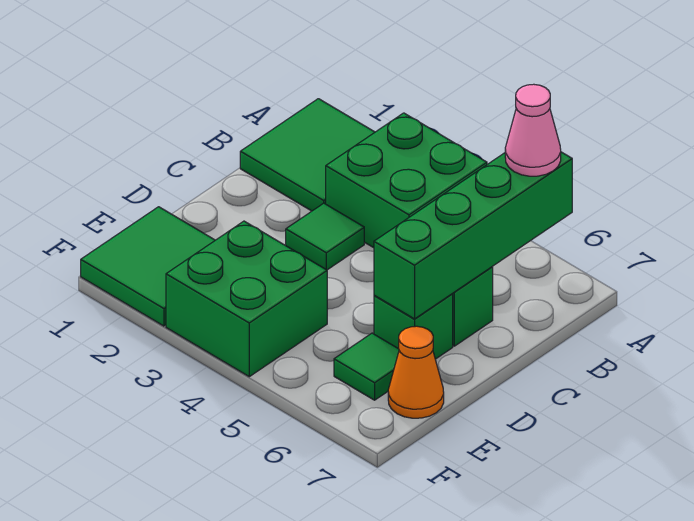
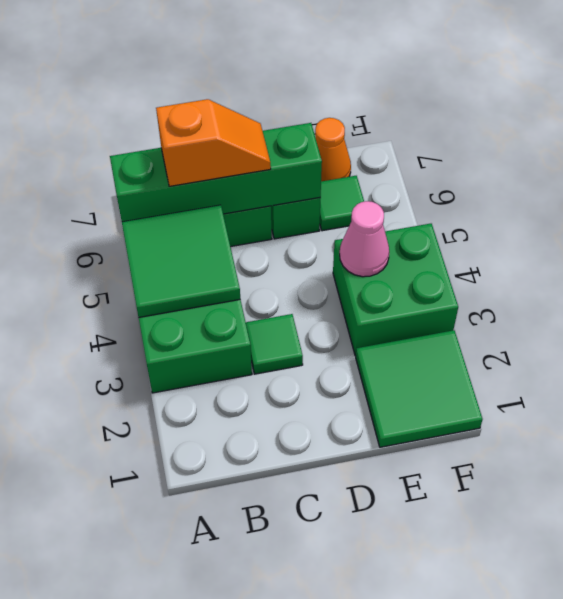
green tile A1:B2 level 1 -> green tile A4:B5 level 2
pink cone A6 level 3 -> pink cone E4 level 2
none -> orange slope B6:C6 level 3 top B

